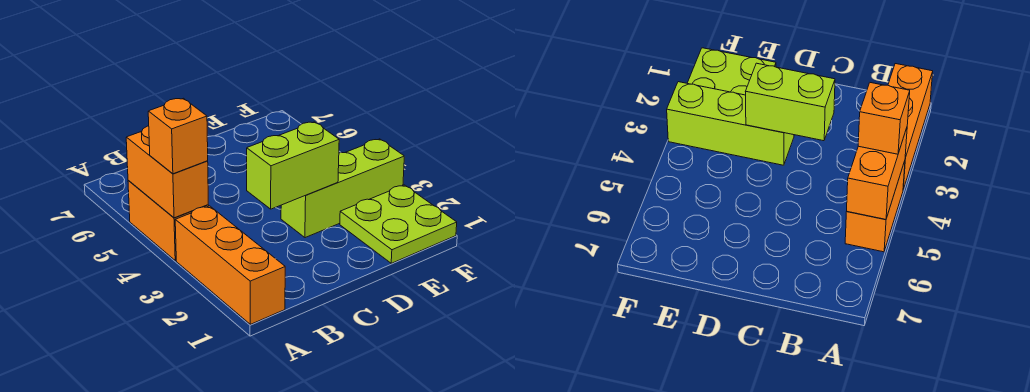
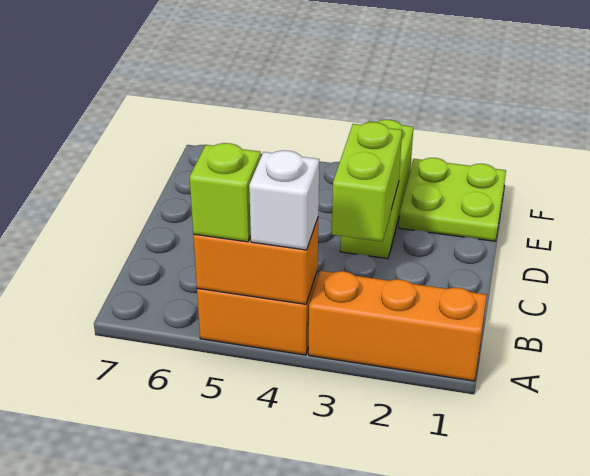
orange brick A4 level 3 -> white brick A4 level 3
none -> lime brick A5 level 3

